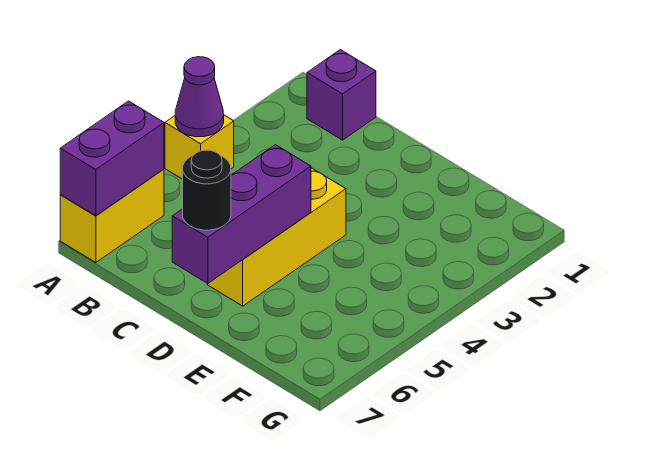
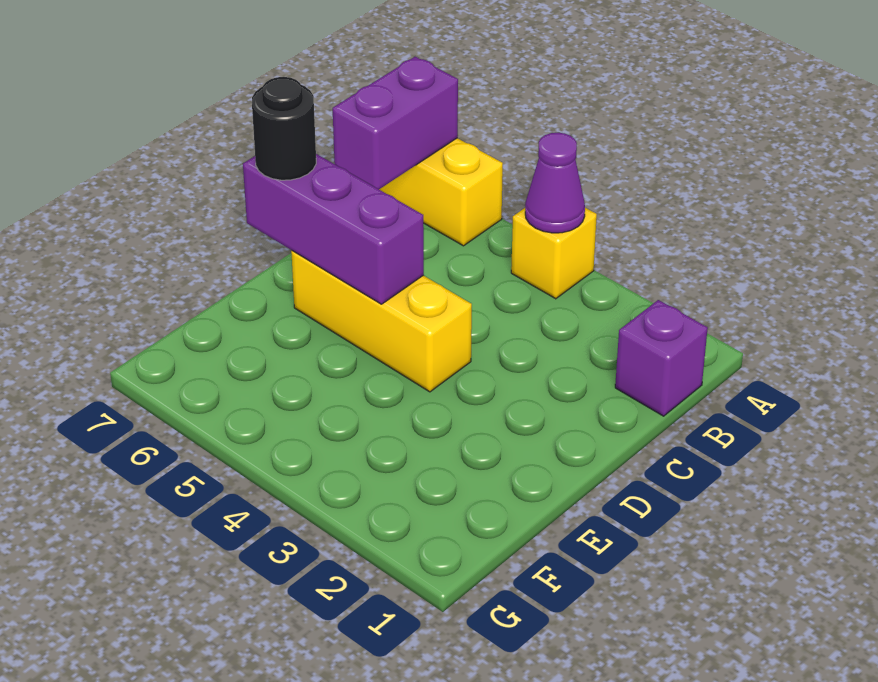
purple brick A6:A7 level 2 -> purple brick A7:B7 level 2

